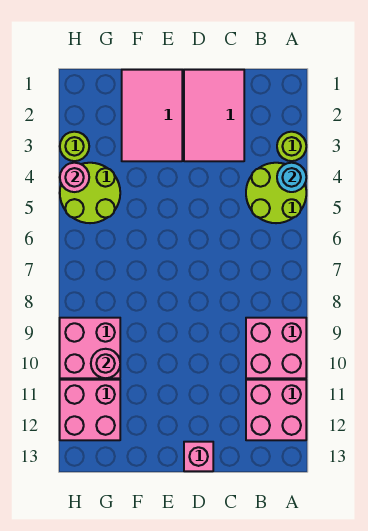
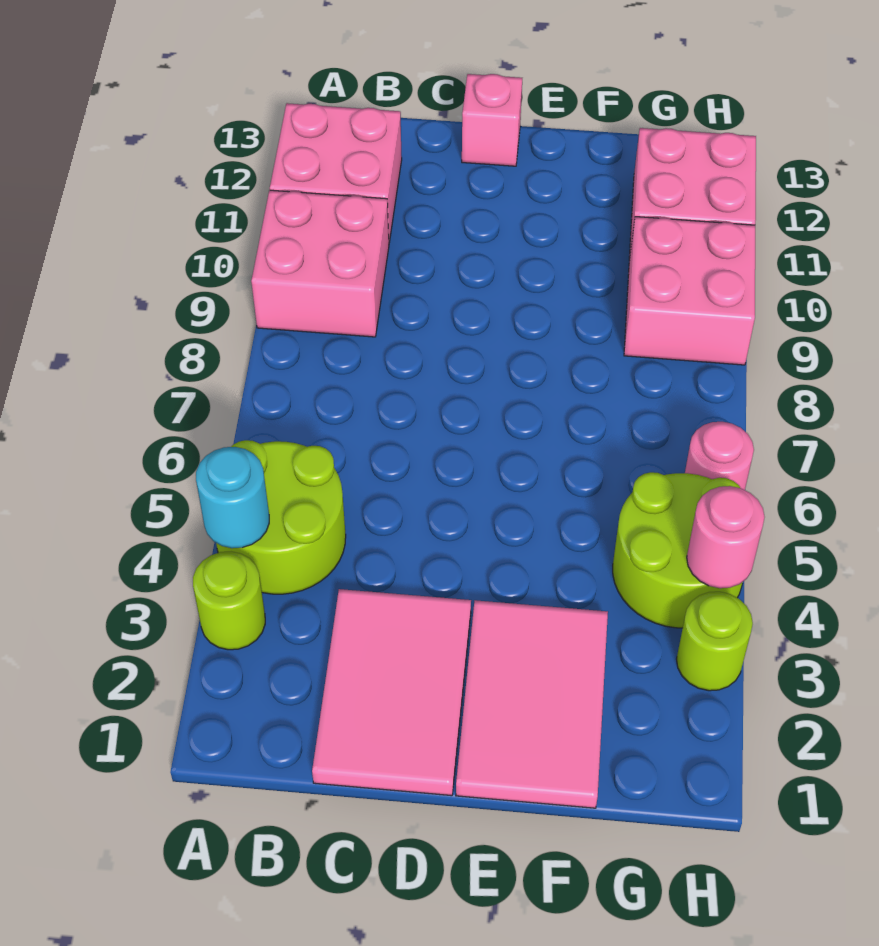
pink round brick G10 level 2 -> pink round brick H6 level 1

